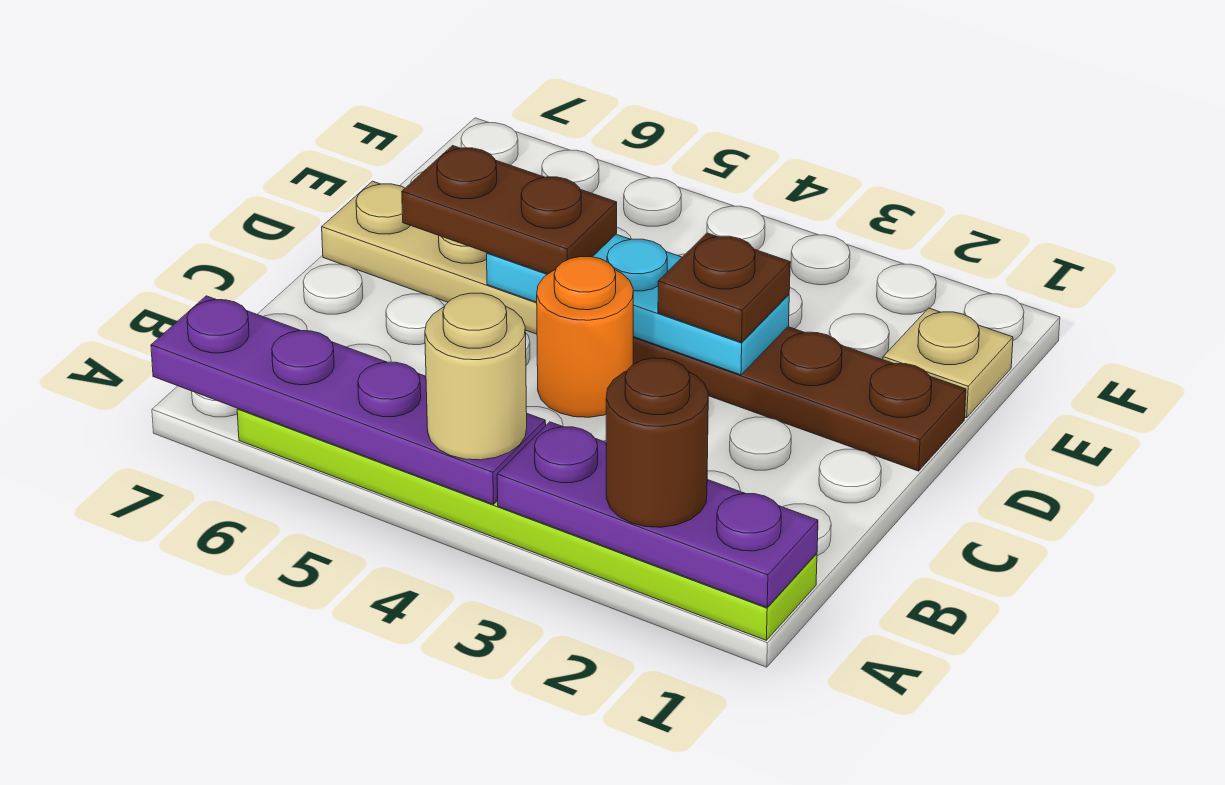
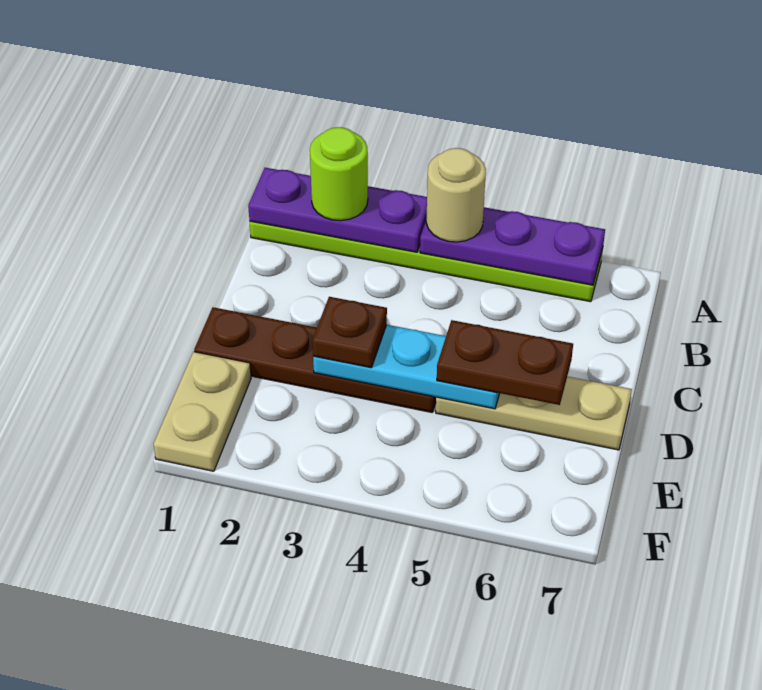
brown round brick A2 level 3 -> lime round brick A2 level 3
purple plate A4:A7 level 2 -> purple plate A4:A6 level 2
orange round brick C4 level 1 -> none
tan plate E1 level 1 -> tan plate E1:F1 level 1

